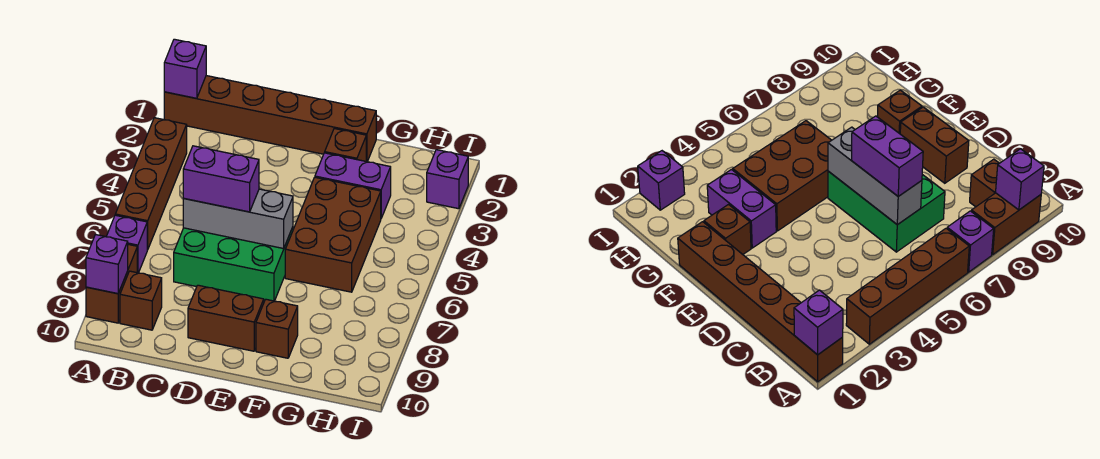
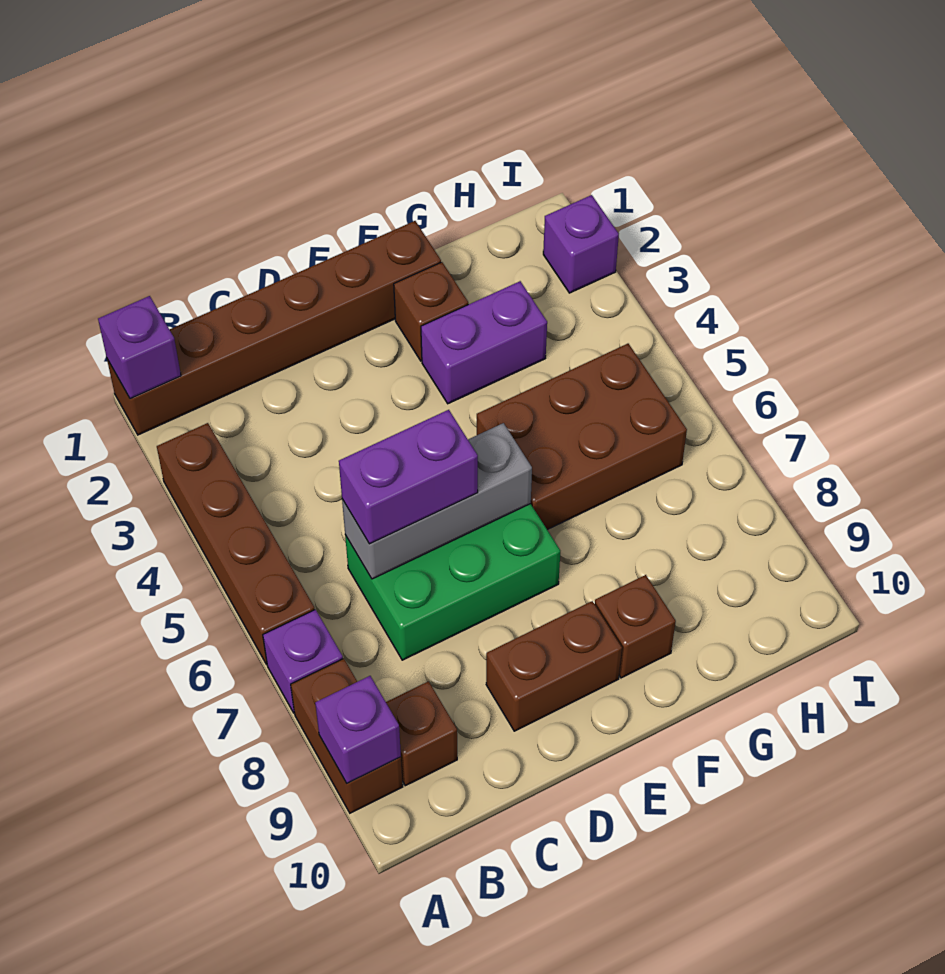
brown brick F4:G6 level 1 -> brown brick F5:H6 level 1

